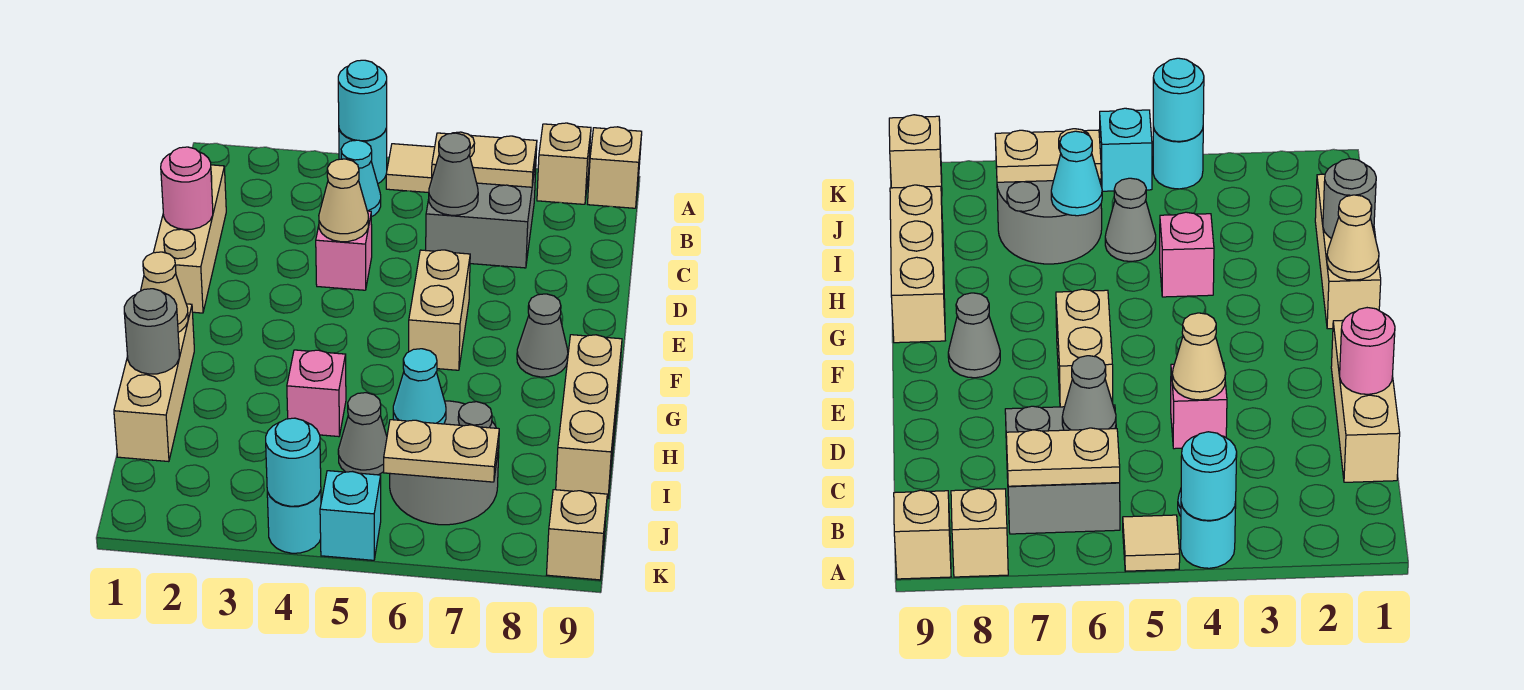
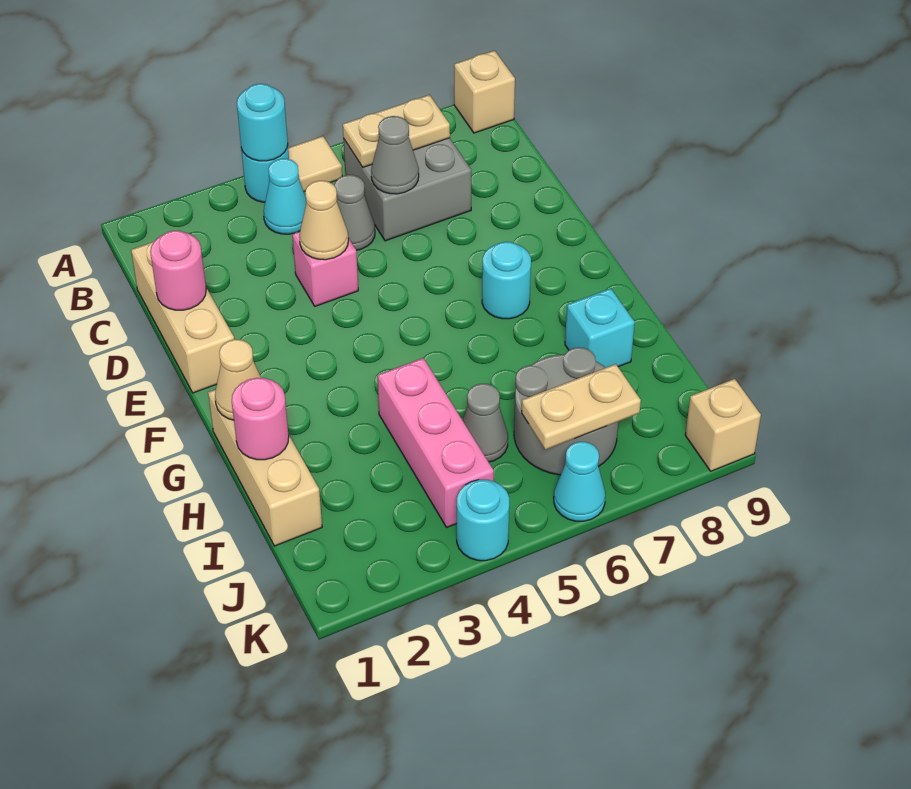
tan brick A8 level 1 -> none
tan brick E6:F6 level 1 -> none
grey cone F8 level 1 -> grey cone C5 level 1
tan brick G9:I9 level 1 -> none
grey round brick H1 level 2 -> pink round brick H1 level 2
pink brick H4 level 1 -> pink brick H4:J4 level 1
cyan cone I6 level 2 -> cyan cone K6 level 1
cyan round brick K4 level 2 -> cyan round brick F7 level 1
cyan brick K5 level 1 -> cyan brick H8 level 1

